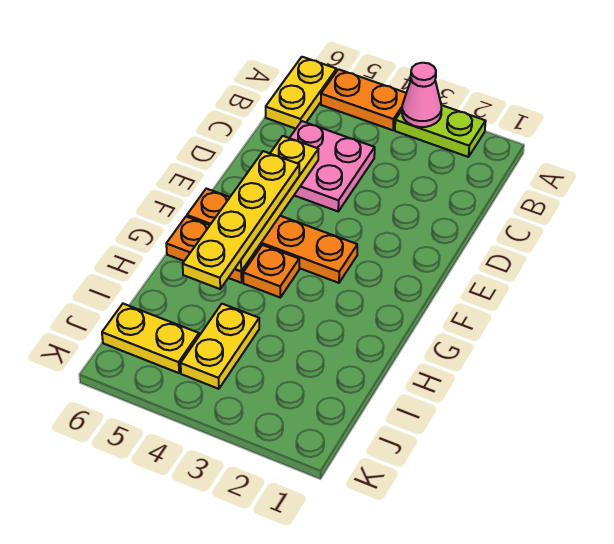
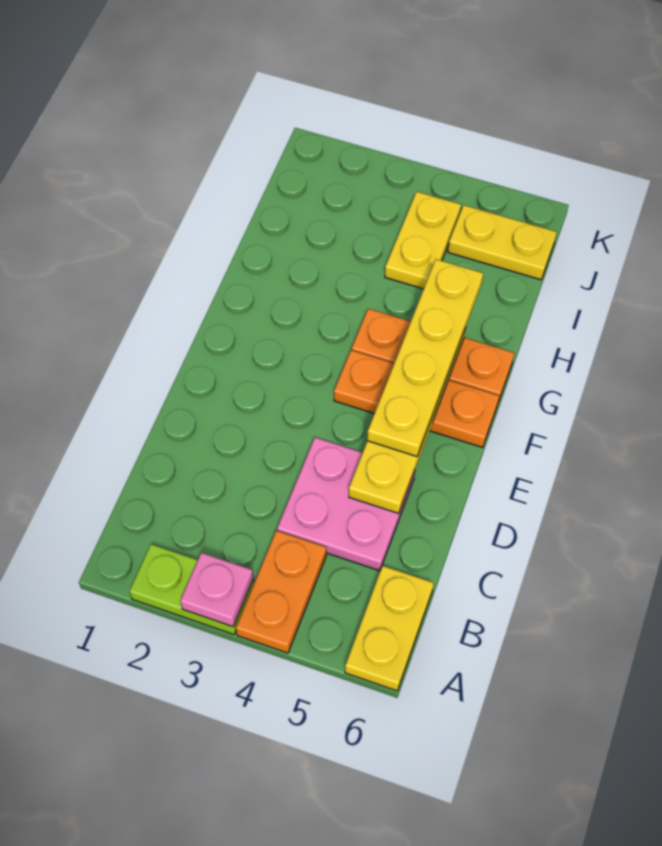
pink cone A3 level 2 -> pink plate A3 level 2
orange plate A4:A5 level 1 -> orange plate A4:B4 level 1
orange plate F3:F6 level 1 -> orange plate F4:F6 level 1

